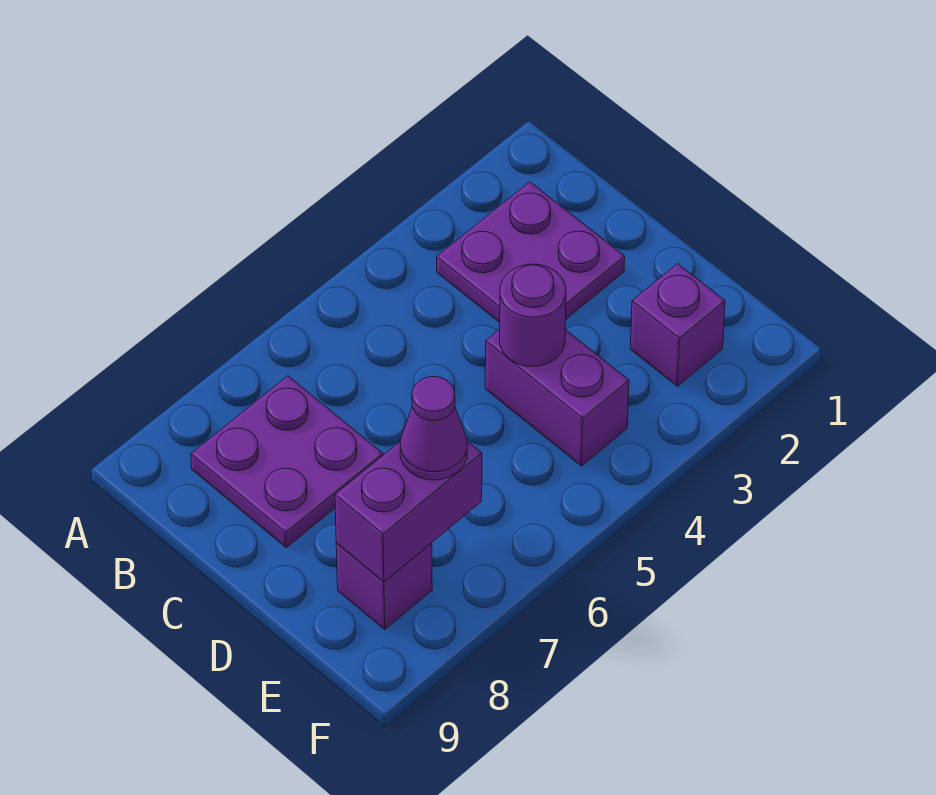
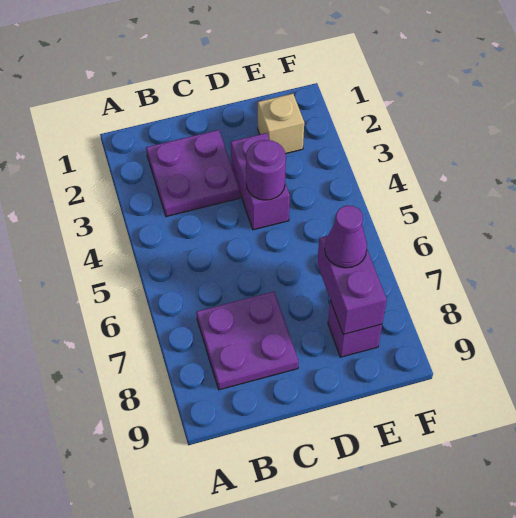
purple brick D4:E4 level 1 -> purple brick D3:D4 level 1
purple brick E2 level 1 -> tan brick E2 level 1

